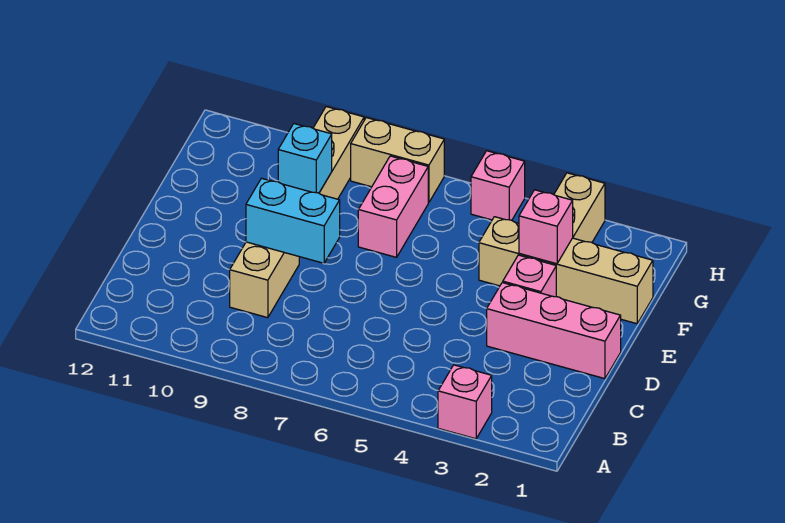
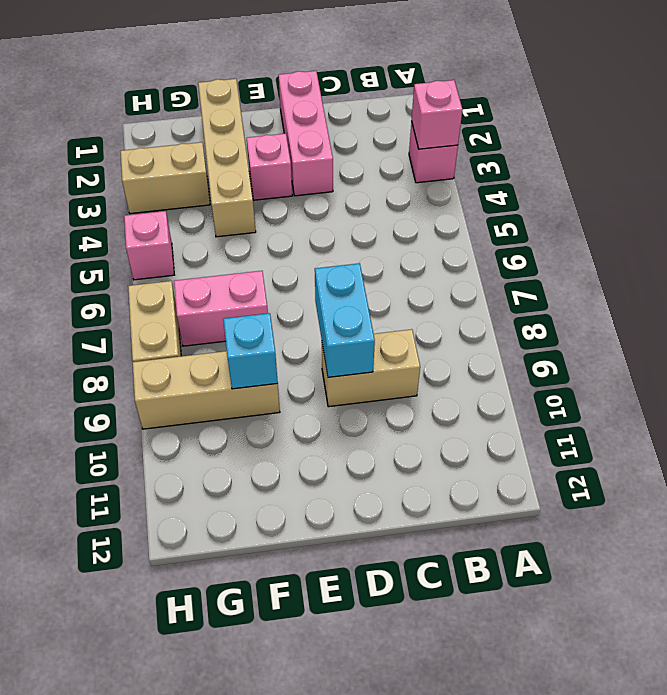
pink brick F3 level 2 -> pink brick A3 level 2

